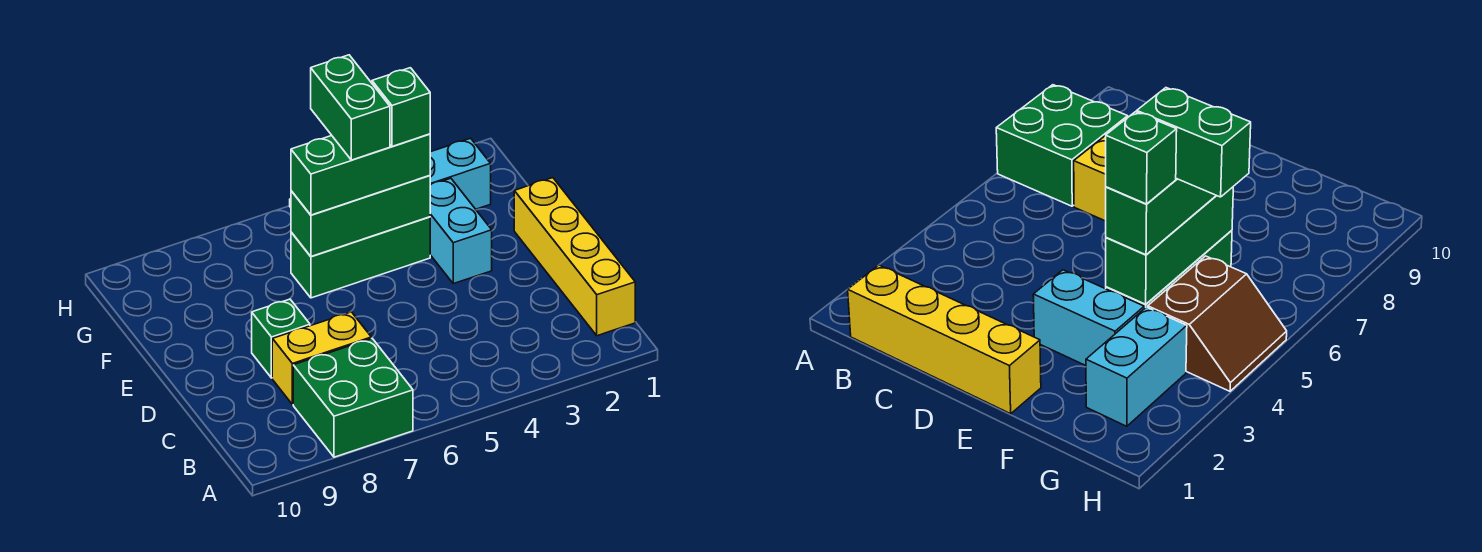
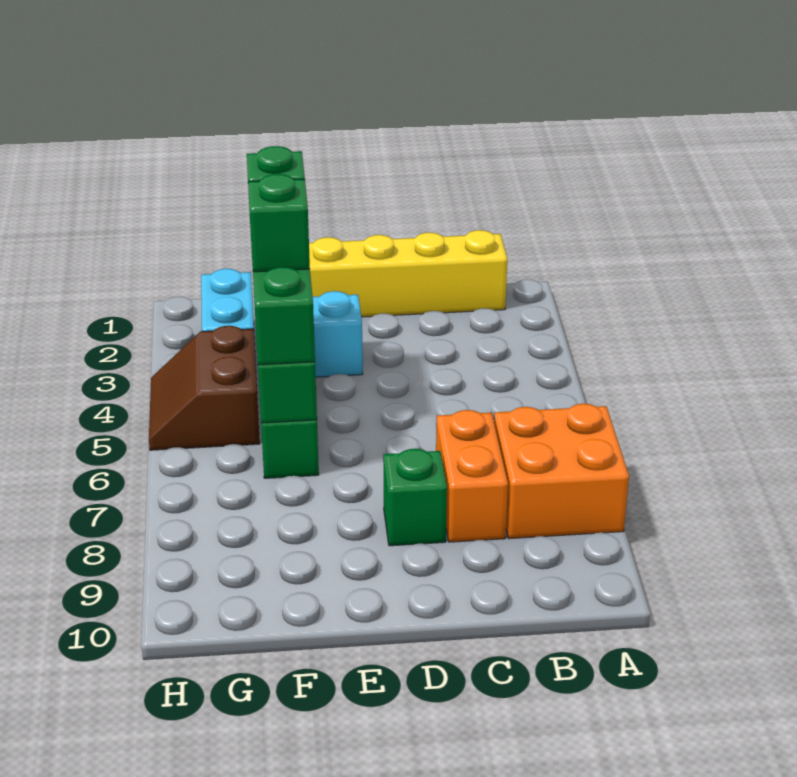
green brick A7:B8 level 1 -> orange brick A7:B8 level 1
yellow brick C7:C8 level 1 -> orange brick C7:C8 level 1
green brick F5:G5 level 4 -> green brick F5 level 4

